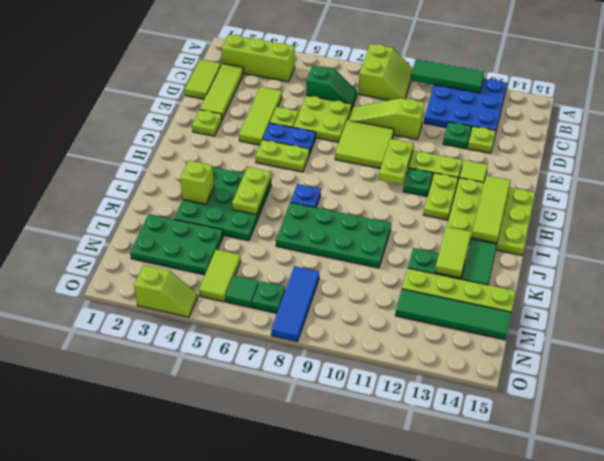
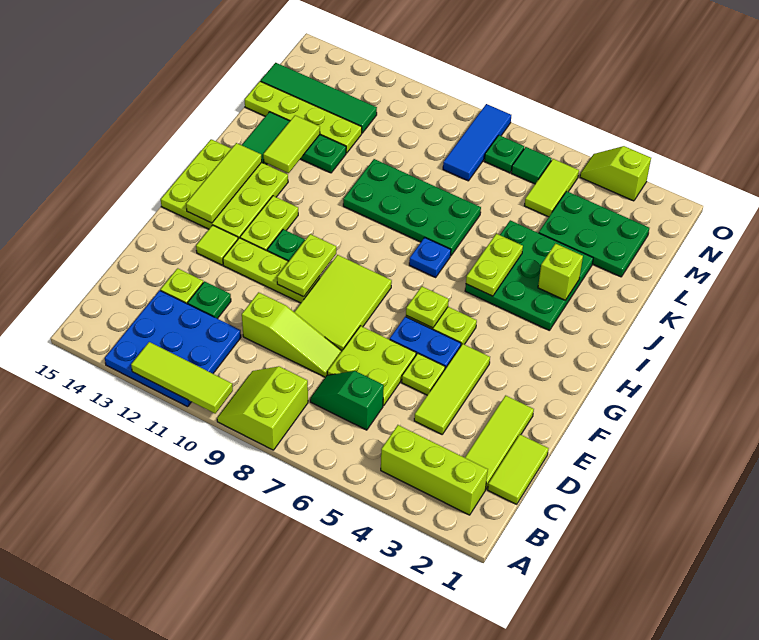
green tile A10:A12 level 2 -> lime tile A10:A12 level 2
lime tile E8:F9 level 1 -> lime tile E8:G9 level 1
lime plate F2 level 1 -> lime plate G6 level 2

